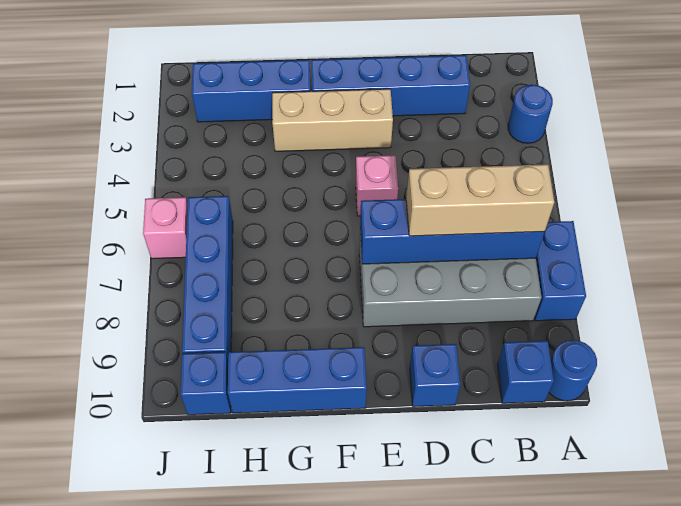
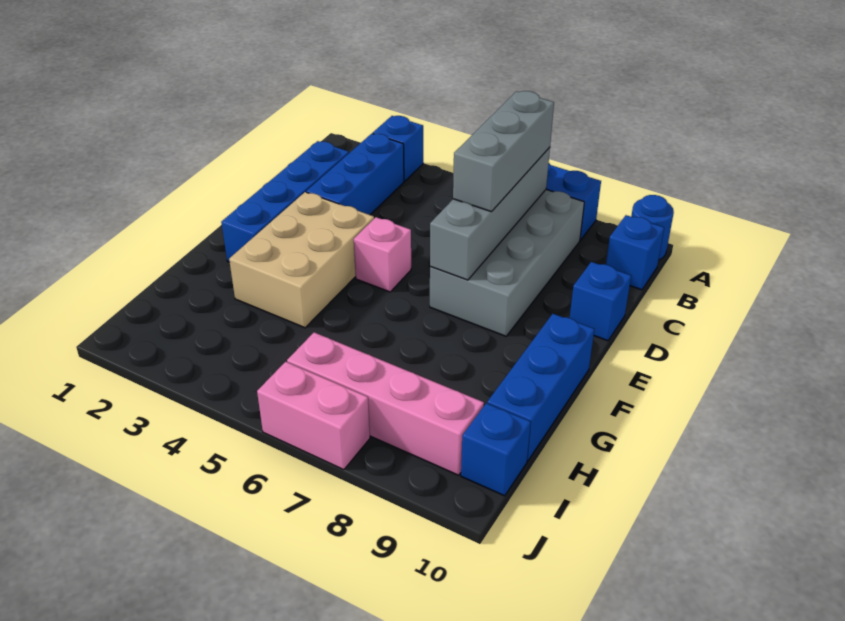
blue round brick A3 level 1 -> blue brick A3 level 1
blue brick B7:E7 level 2 -> grey brick B7:E7 level 2
tan brick B7:D7 level 3 -> grey brick B7:D7 level 3
tan brick E3:G3 level 1 -> tan brick E3:G4 level 1
blue brick G2:I2 level 1 -> blue brick B3:D3 level 1
blue brick I6:I9 level 1 -> pink brick I6:I9 level 1
pink brick J6 level 1 -> pink brick J6:J7 level 1

